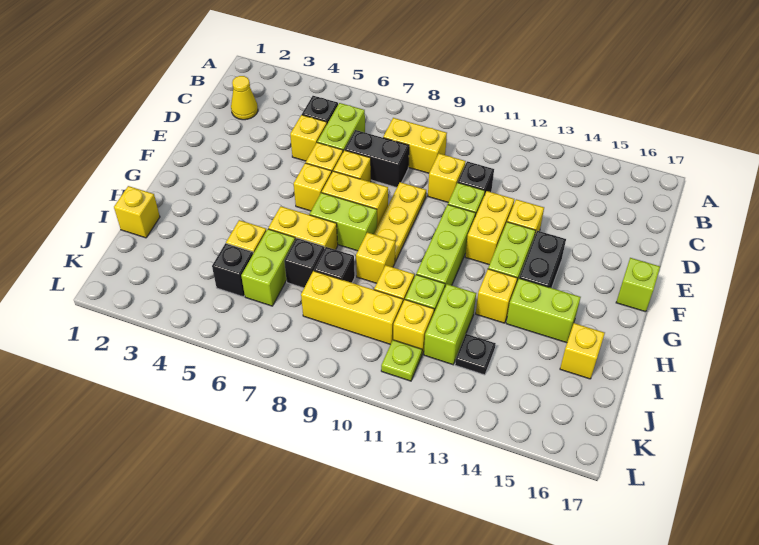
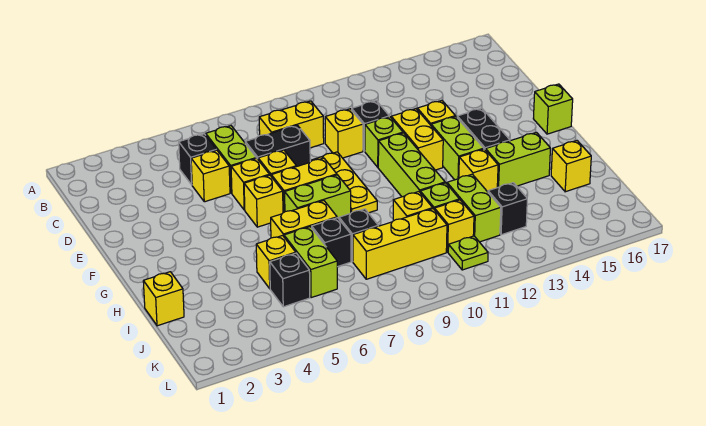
yellow cone C2 level 1 -> none
yellow brick H9 level 1 -> none
black plate J13 level 1 -> black brick J13 level 1

